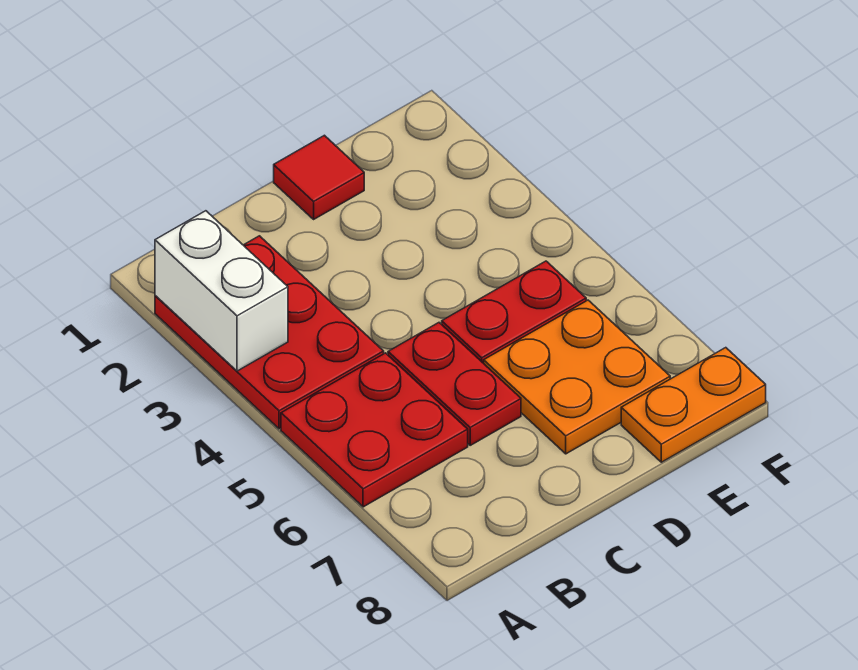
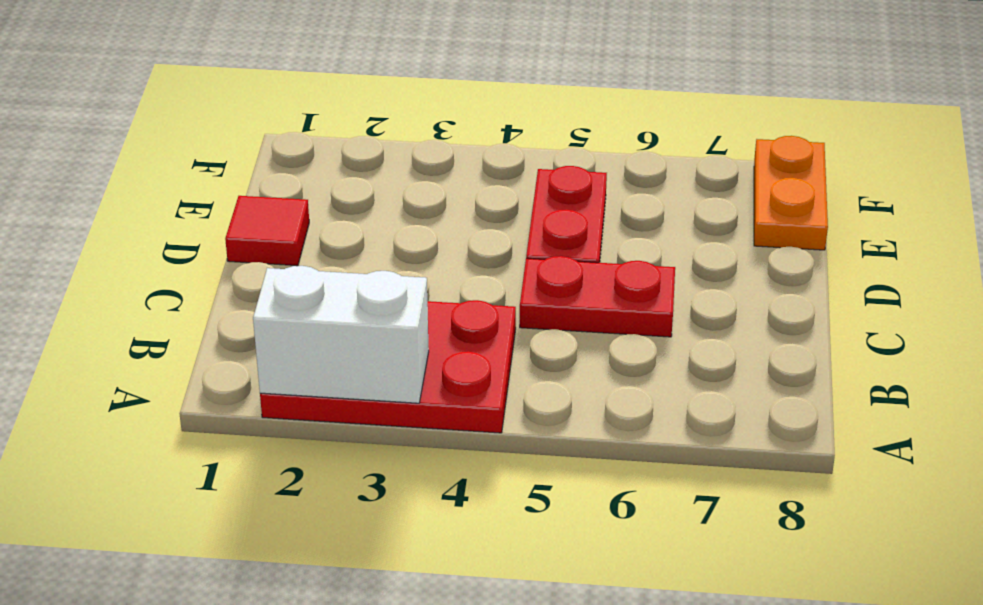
red plate A5:B6 level 1 -> none
orange plate D6:E7 level 1 -> none

